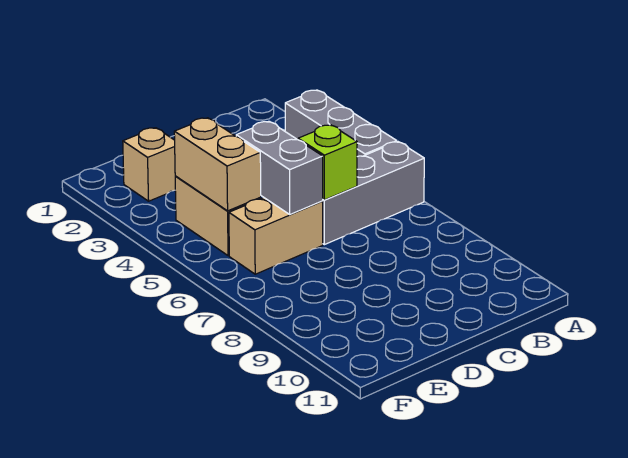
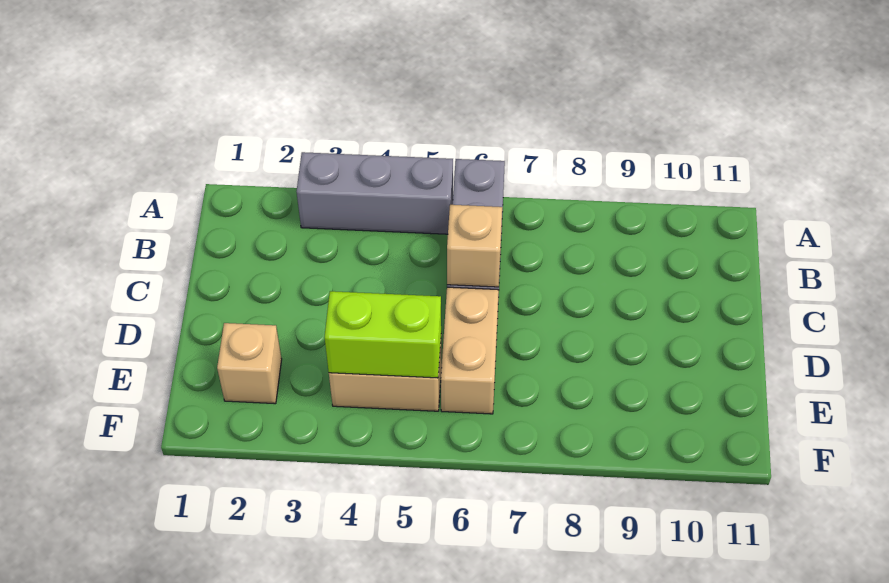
lime brick C6 level 2 -> tan brick C6 level 2
grey brick D5:D6 level 2 -> none
tan brick E4:E5 level 2 -> lime brick E4:E5 level 2

